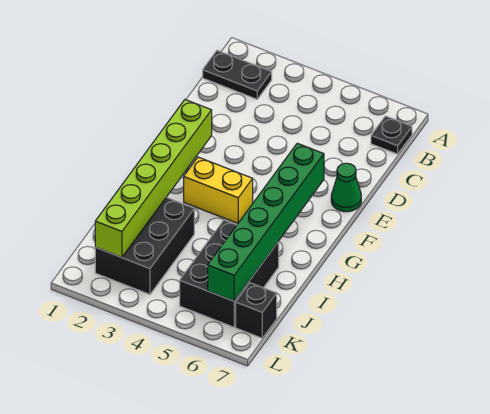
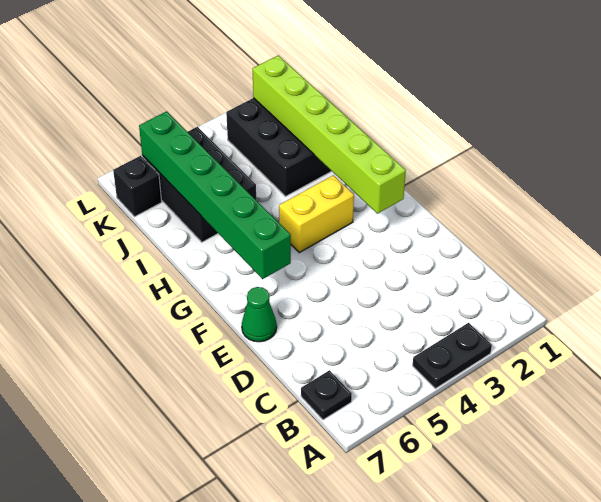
black plate B1:B2 level 1 -> black plate A3:A4 level 1

